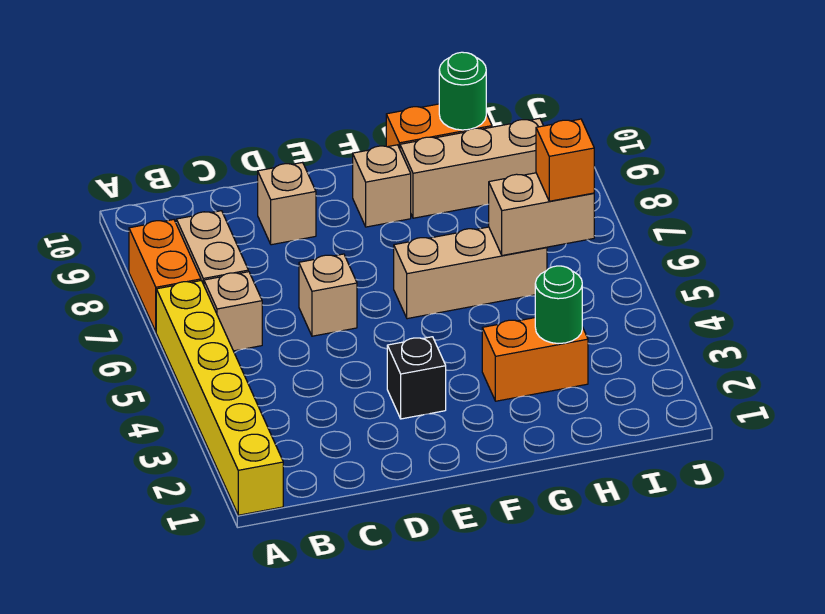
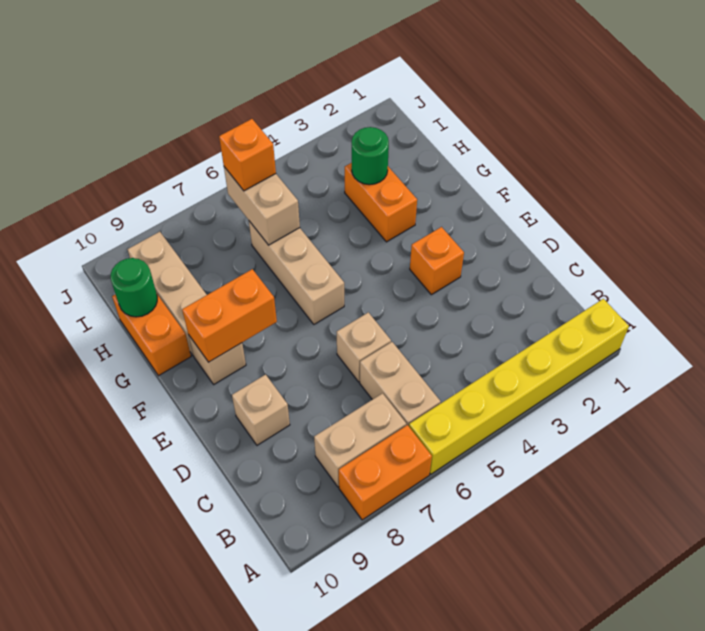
tan brick B6 level 1 -> tan brick B6:C6 level 1
black brick E3 level 1 -> orange brick E3 level 1
none -> orange brick F8:F9 level 2

